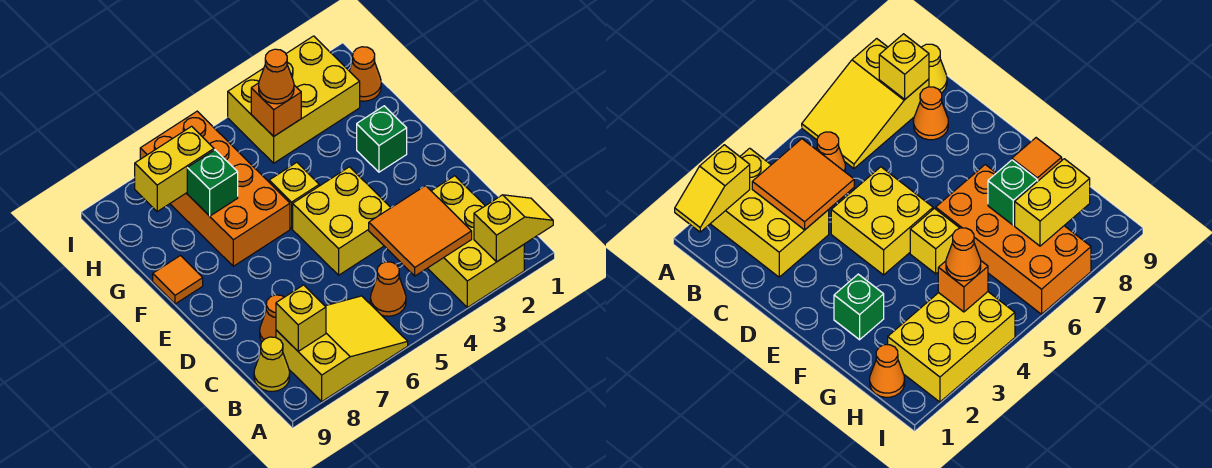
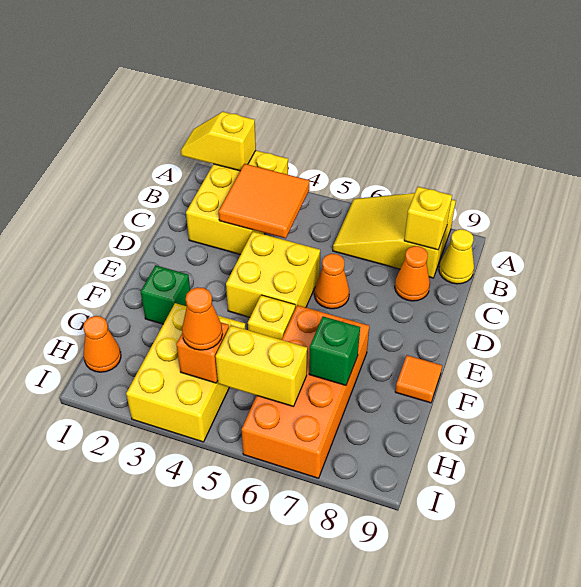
orange cone B5 level 1 -> orange cone D6 level 1
yellow brick H2:I4 level 1 -> yellow brick G3:I4 level 1
yellow brick H7:H8 level 2 -> yellow brick H5:H6 level 2

